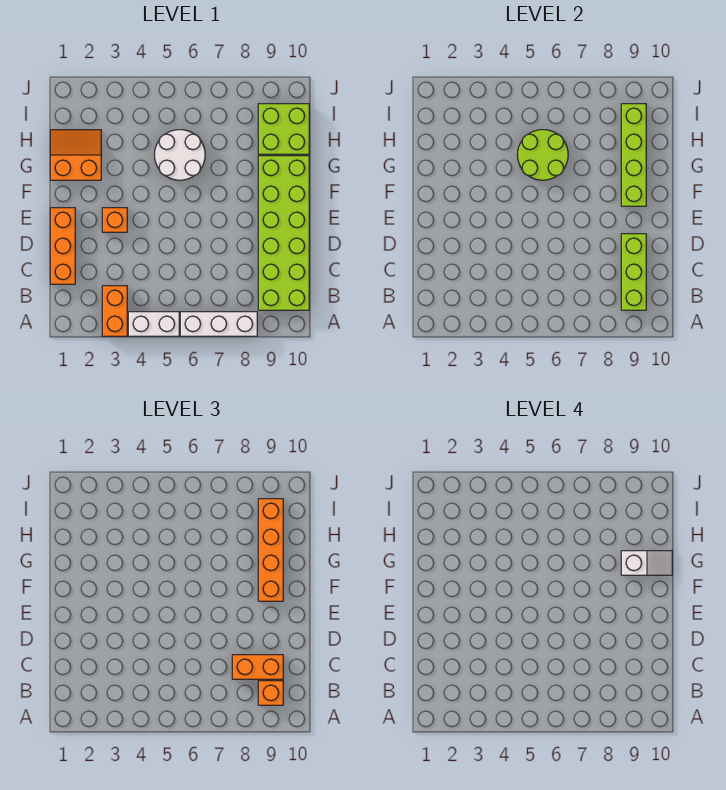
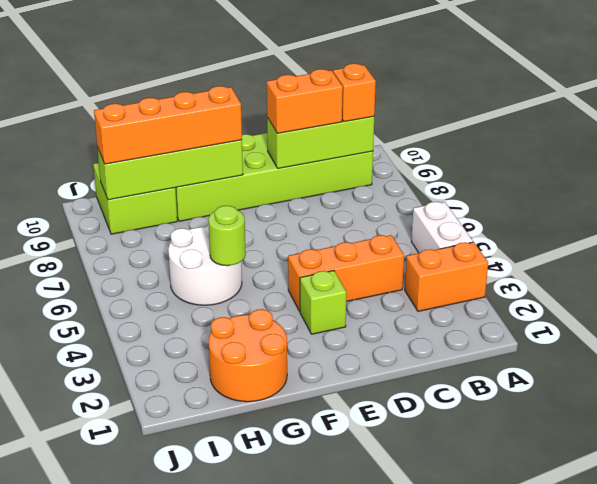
white brick A6:A8 level 1 -> none
orange brick C1:E1 level 1 -> orange brick C4:E4 level 1
orange brick C8:C9 level 3 -> orange brick C9:D9 level 3
orange brick E3 level 1 -> lime brick E3 level 1
orange slope G1:H2 level 1 top G -> orange round brick G1:H2 level 1
lime round brick G5:H6 level 2 -> lime round brick G5 level 2
white slope G9:G10 level 4 top 9 -> none

